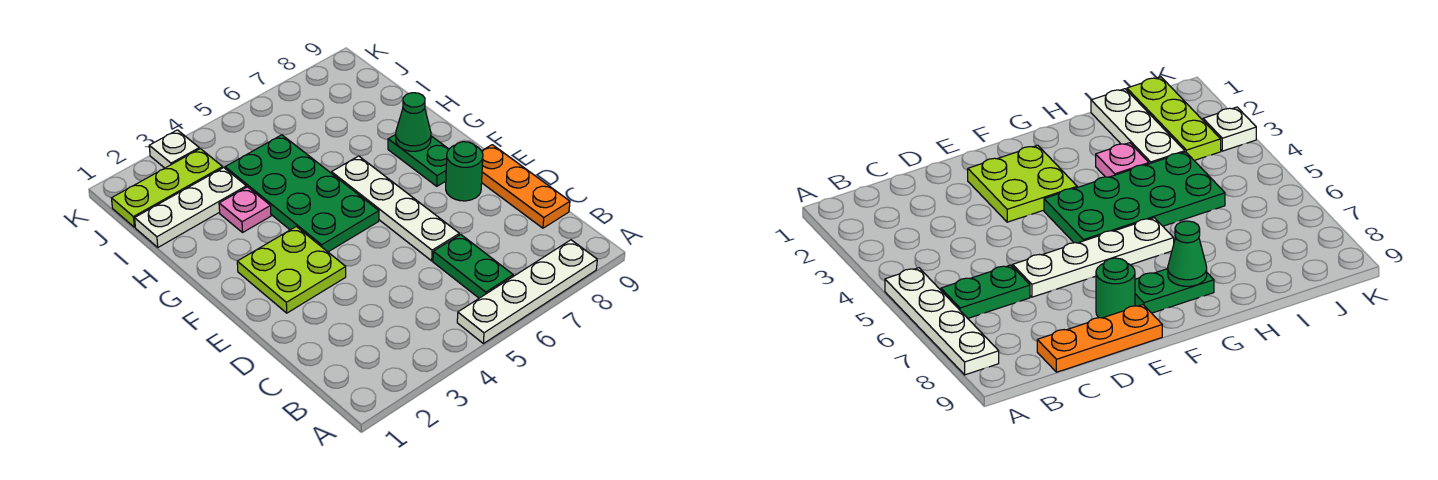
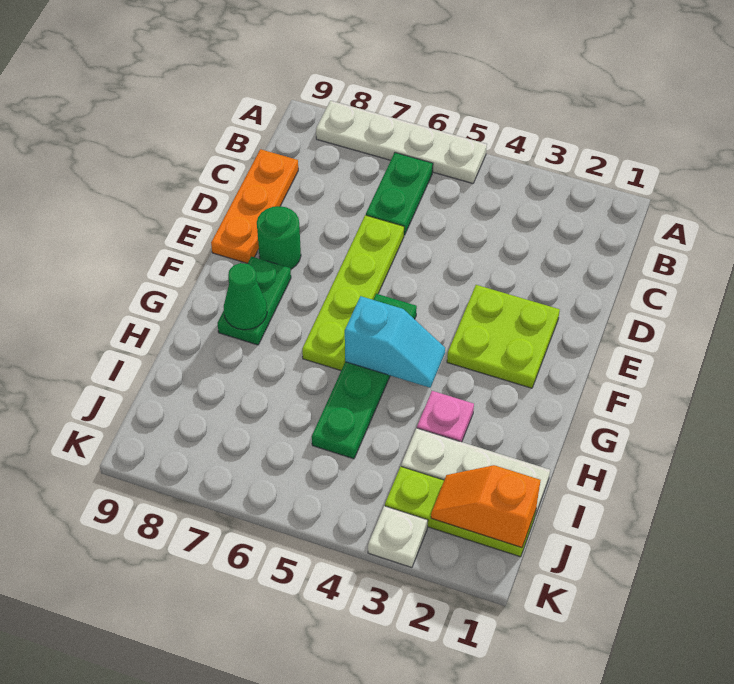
white plate D6:G6 level 1 -> lime plate D6:G6 level 1
green plate F4:I5 level 1 -> green plate F5:I5 level 1
none -> cyan slope G4:G5 level 2 top 5
none -> orange slope J1:J2 level 2 top 1

